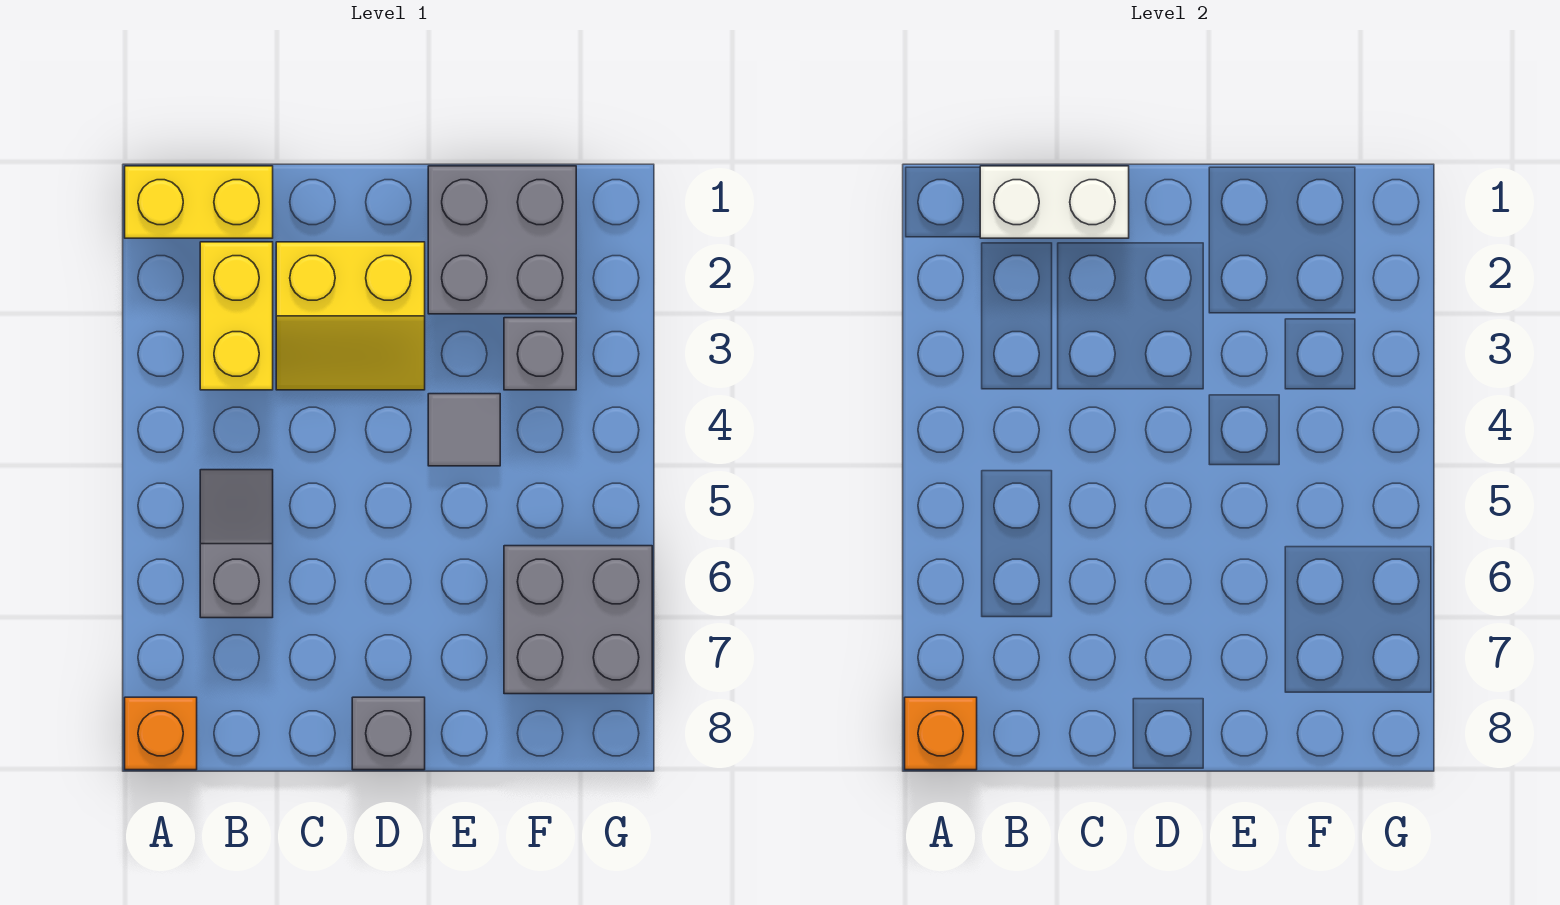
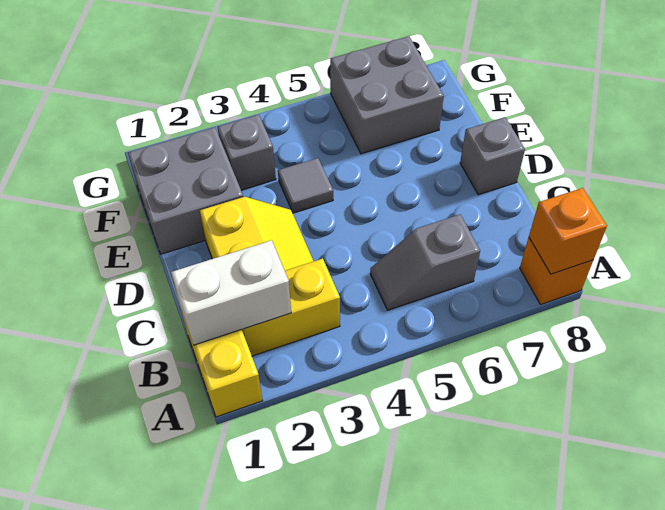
white brick B1:C1 level 2 -> white brick B1:B2 level 2

